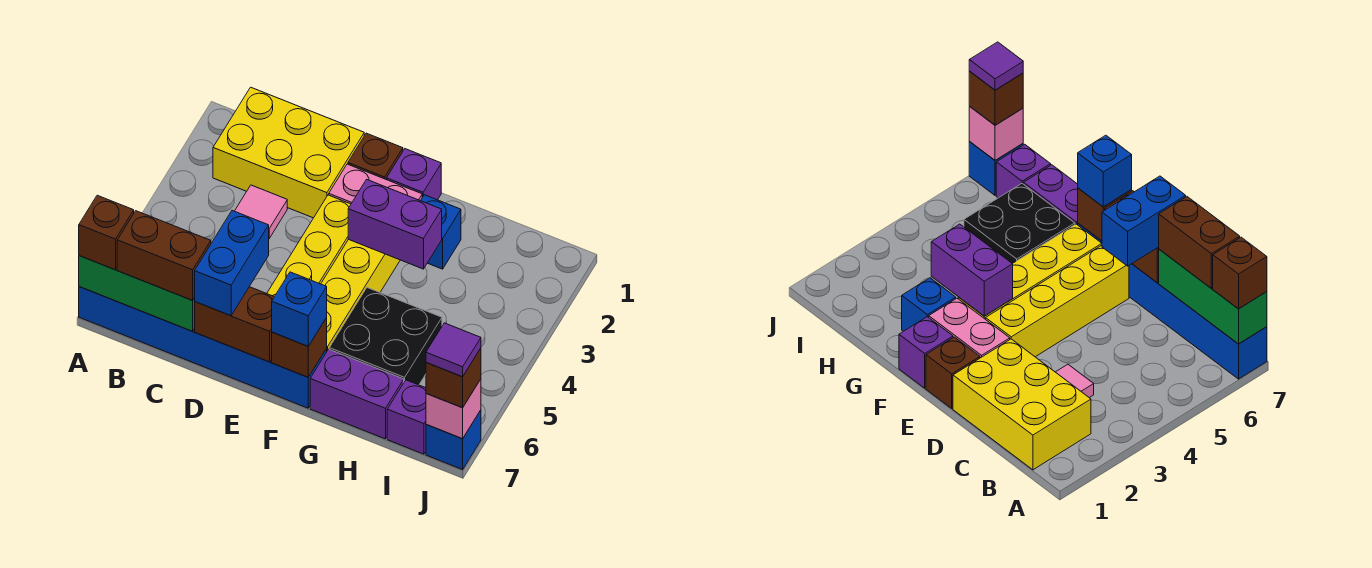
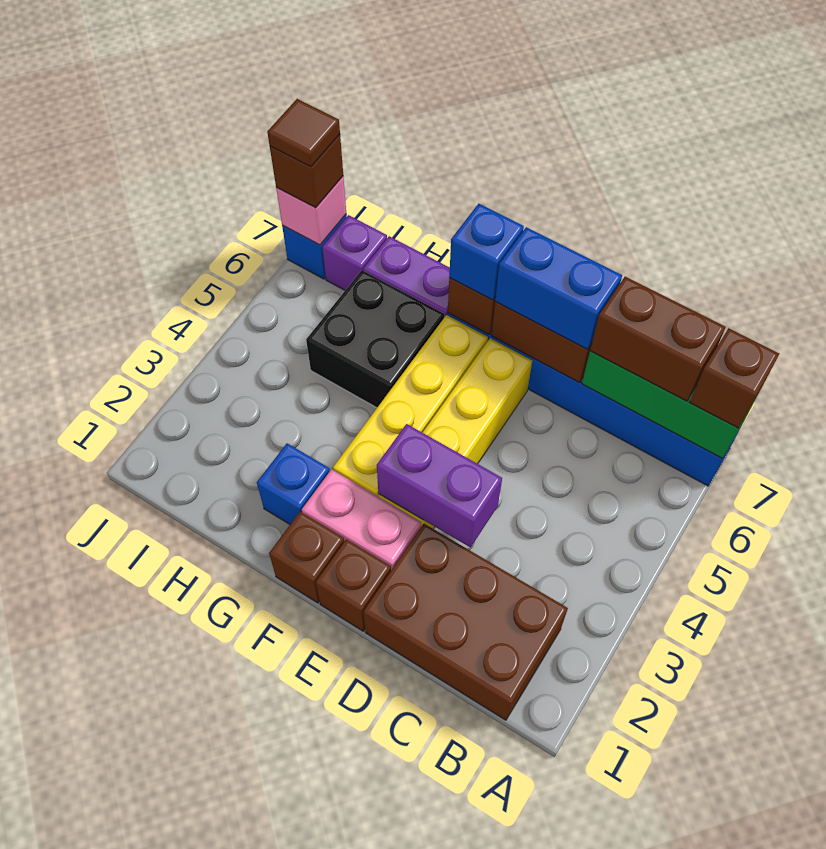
yellow brick B1:D2 level 1 -> brown brick B1:D2 level 1
pink tile C3 level 1 -> none
blue brick D6:D7 level 3 -> blue brick D7:E7 level 3
purple brick F1 level 1 -> brown brick F1 level 1
purple brick F3:G3 level 2 -> purple brick D3:E3 level 2
purple tile J7 level 4 -> brown tile J7 level 4

